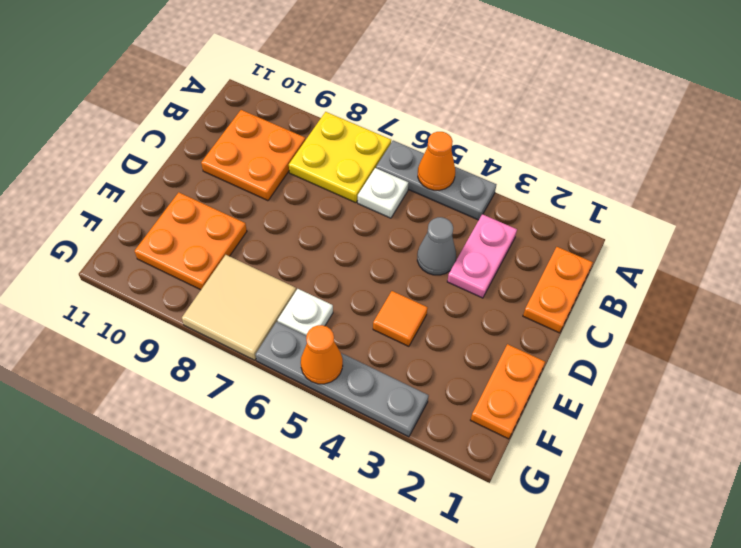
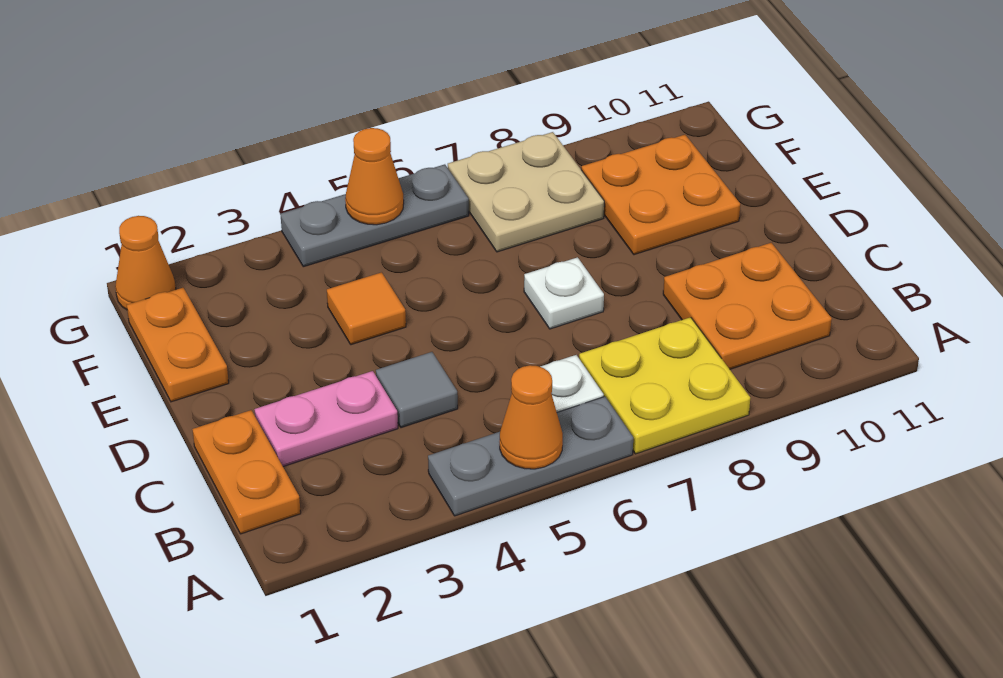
pink plate B3:C3 level 1 -> pink plate C2:C3 level 1
grey cone C4 level 1 -> grey tile C4 level 1
white plate F6 level 1 -> white plate D7 level 1
tan tile F7:G8 level 1 -> tan plate F7:G8 level 1
none -> orange cone G1 level 1
grey plate G3:G6 level 1 -> grey plate G4:G6 level 1

